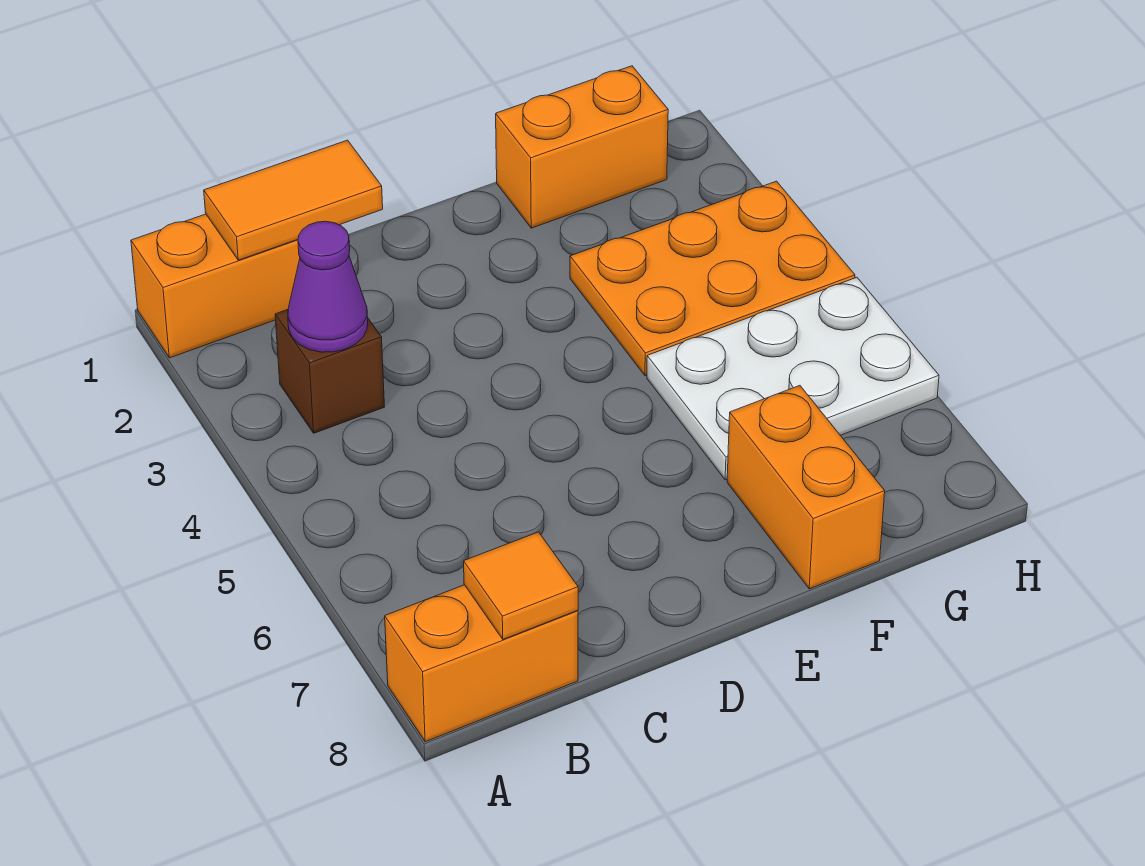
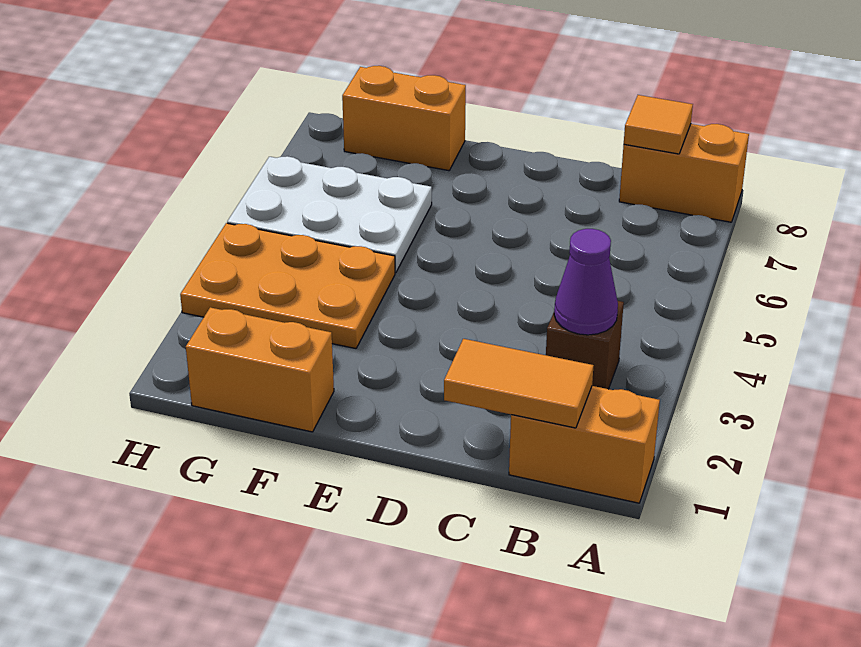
orange brick F7:F8 level 1 -> orange brick F8:G8 level 1

